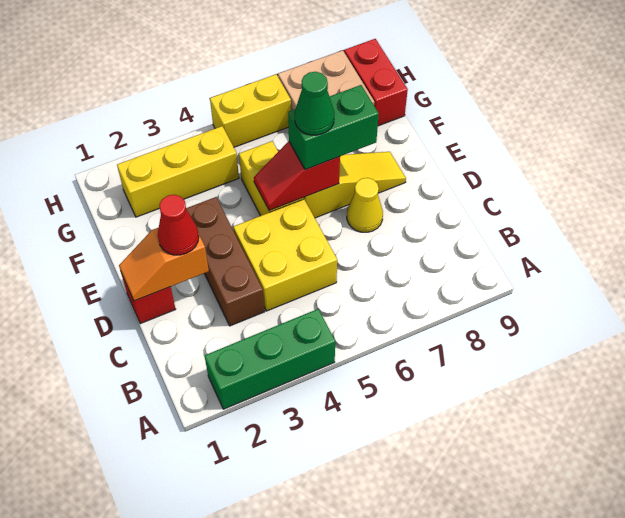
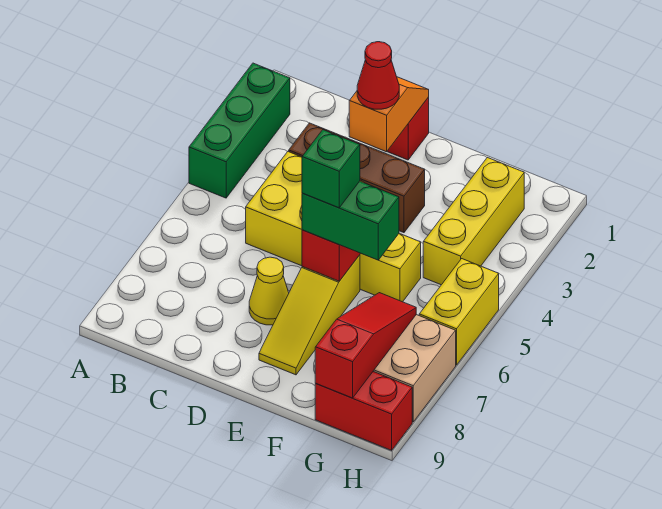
green brick E6:E7 level 3 -> green brick E6:F6 level 3
green cone E6 level 4 -> green brick E6 level 4
none -> red slope G7:G9 level 2 top 9

